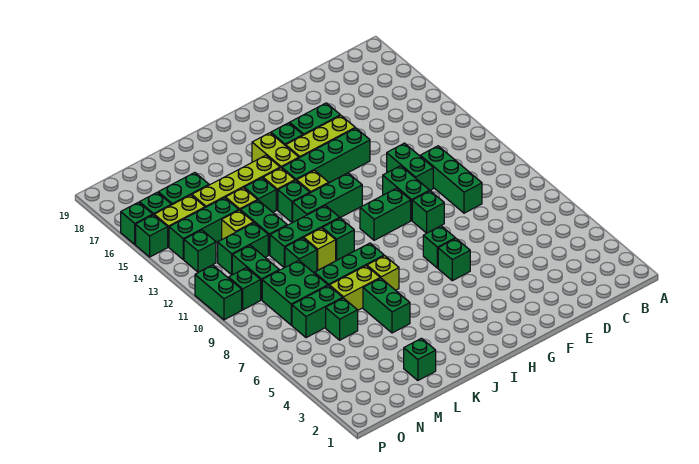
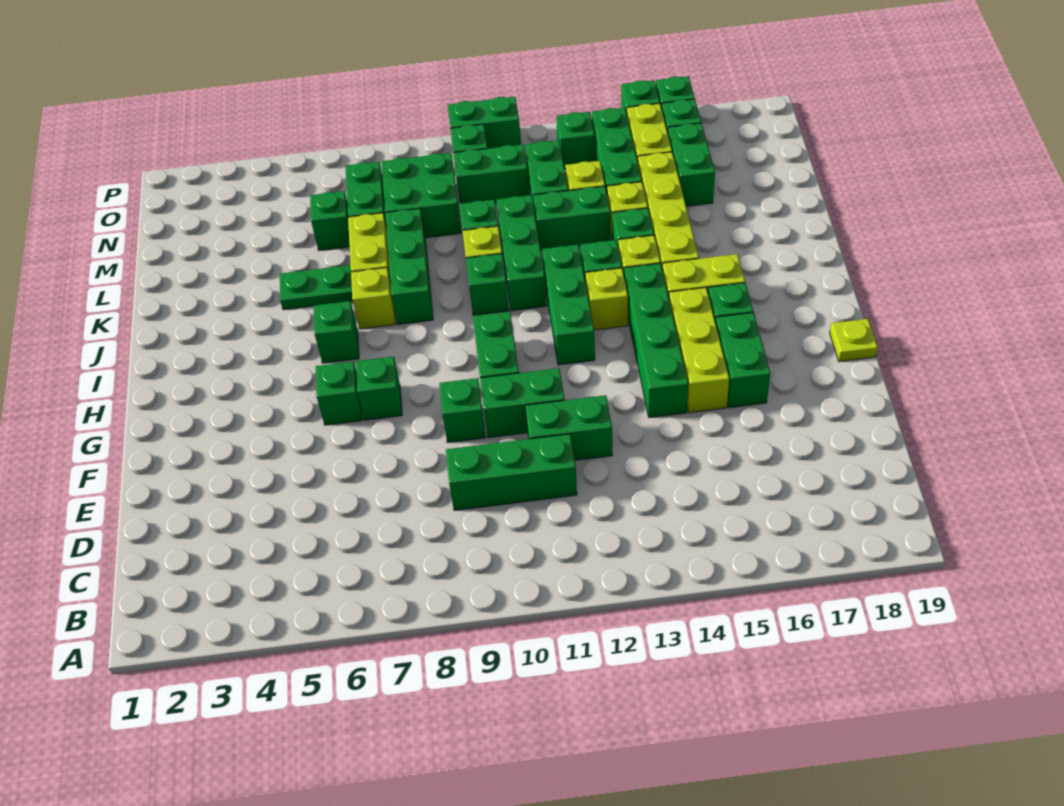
none -> lime plate G19 level 1
green brick K5:K6 level 1 -> green plate K5:K6 level 1
green brick L2 level 1 -> green brick I6 level 1

